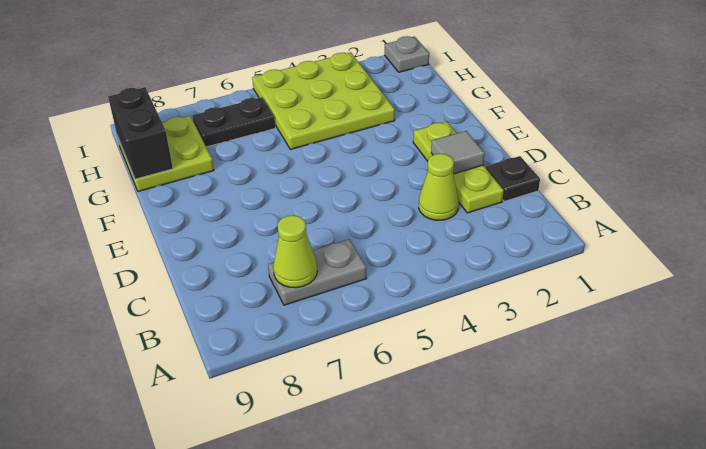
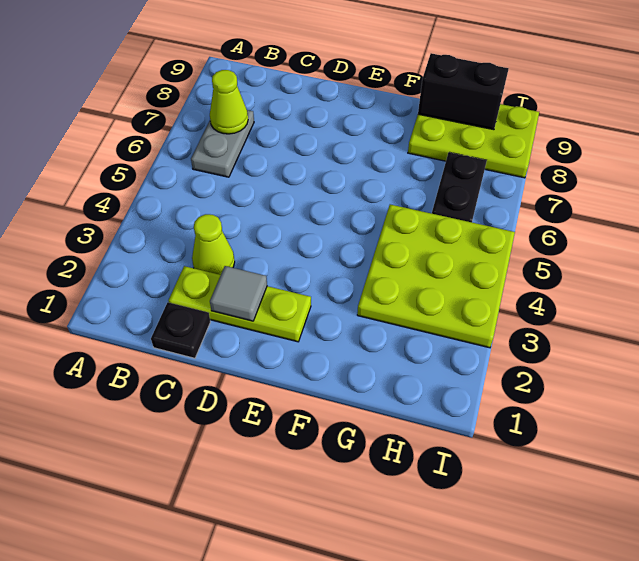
lime plate G8:H9 level 1 -> lime plate G8:I9 level 1
grey plate I1 level 1 -> none

